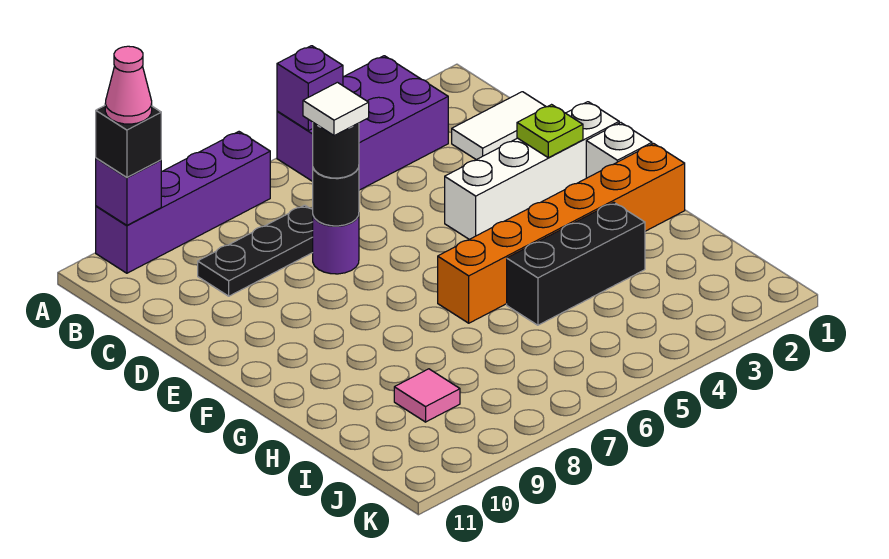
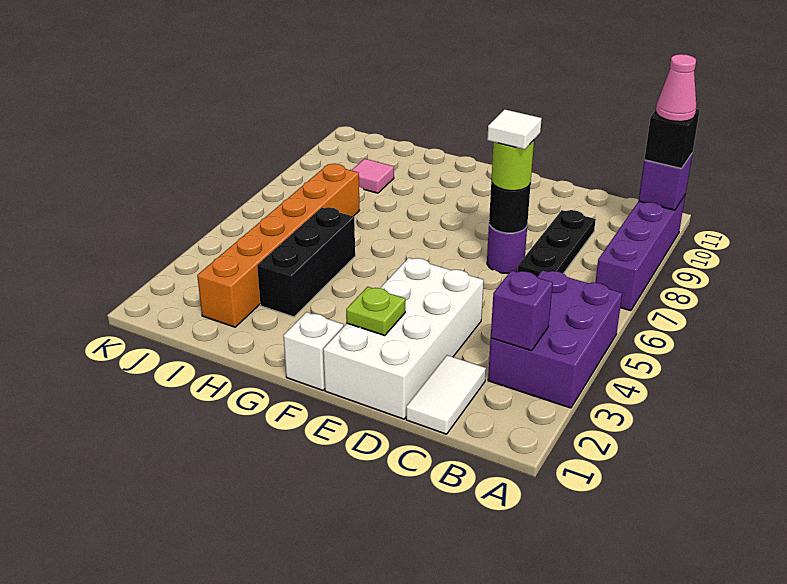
purple brick A5 level 2 -> purple brick B3 level 2
black round brick D7 level 3 -> lime round brick D7 level 3
white brick E1:E4 level 1 -> white brick D1:E4 level 1
orange brick G1:G6 level 1 -> orange brick I2:I7 level 1

